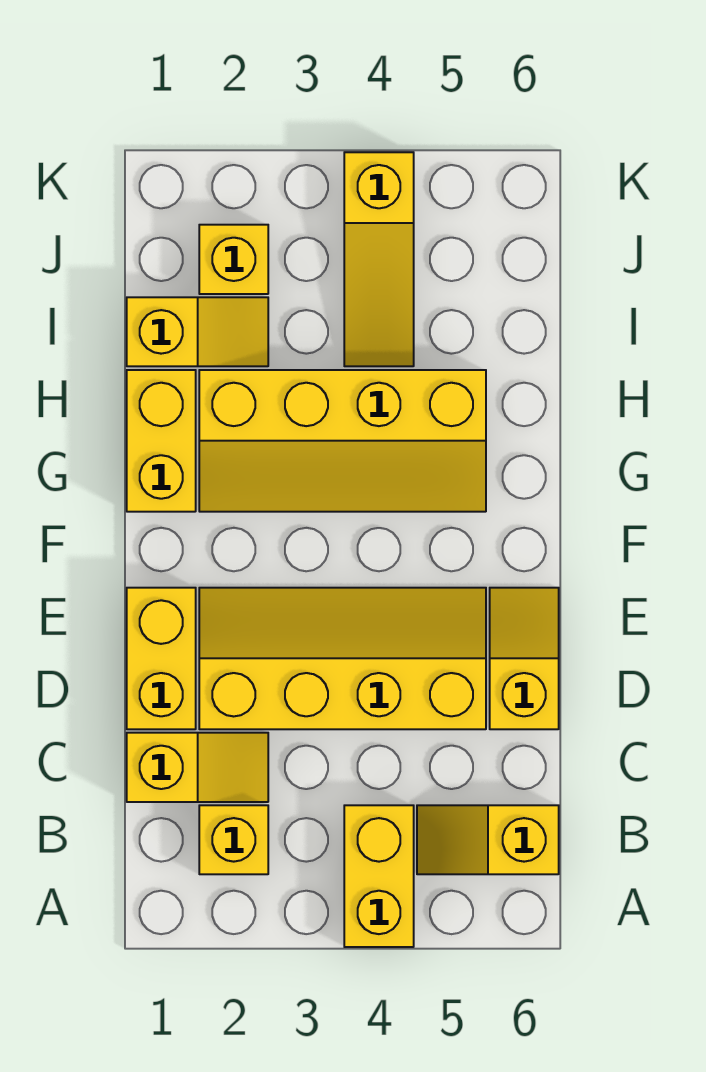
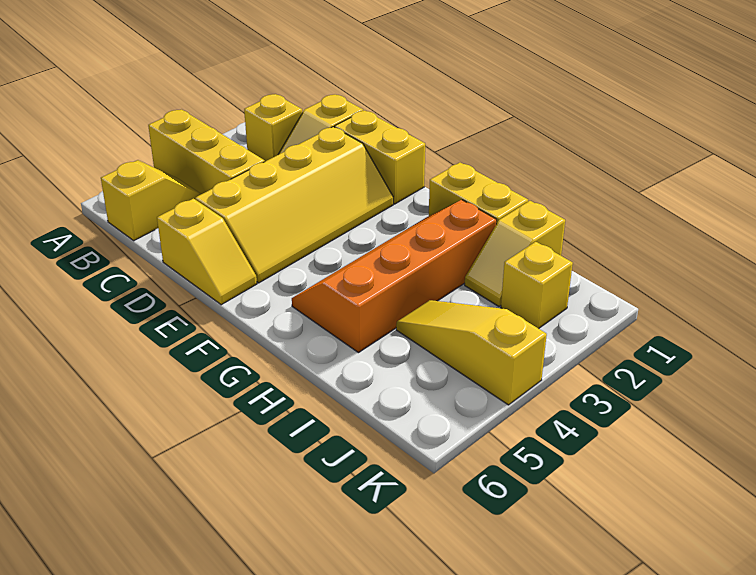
yellow brick A4:B4 level 1 -> yellow brick A4:C4 level 1
yellow slope G2:H5 level 1 top H -> orange slope G2:H5 level 1 top H

